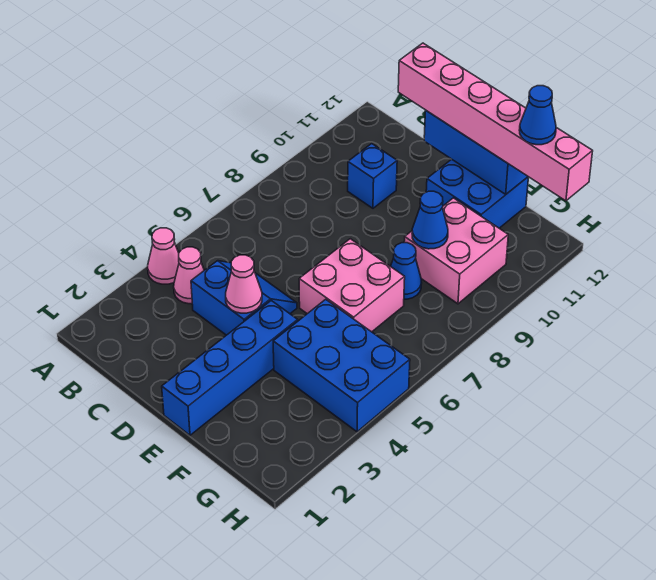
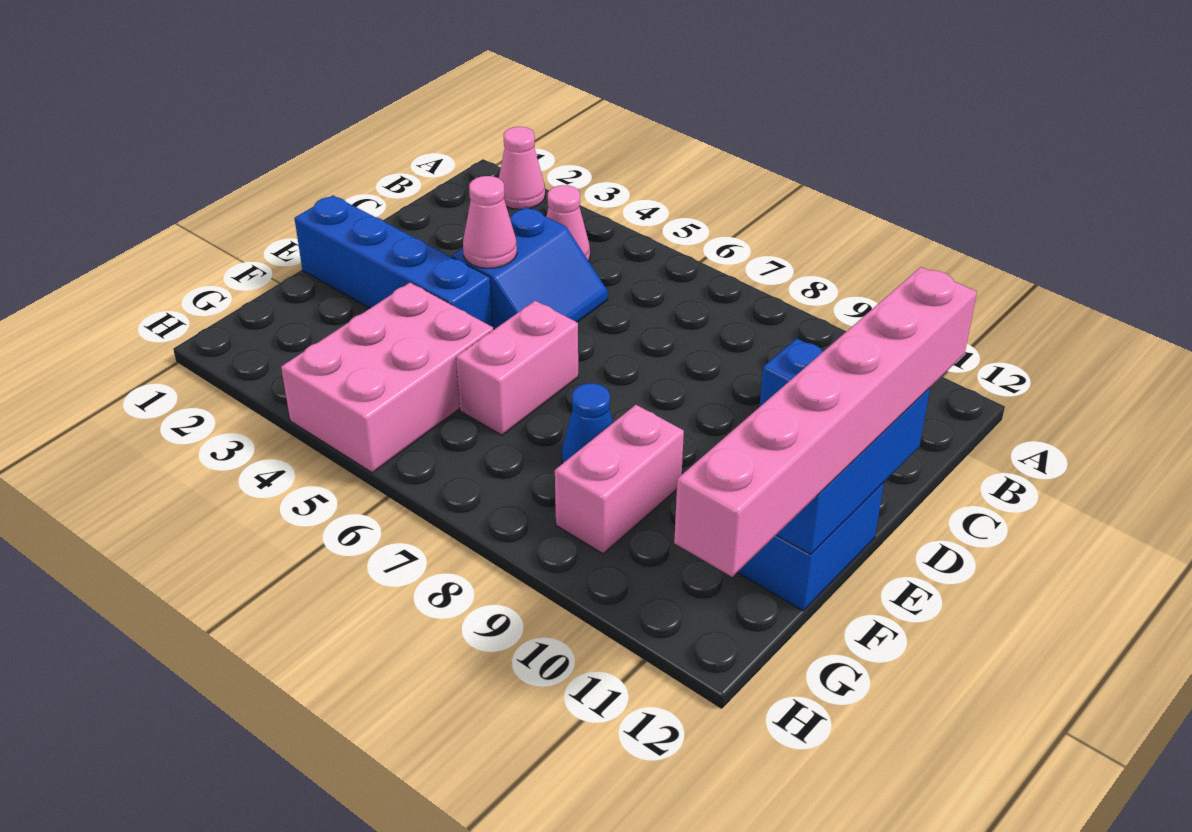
pink cone A4 level 1 -> pink cone A2 level 1
pink brick E6:F7 level 1 -> pink brick E6:F6 level 1
blue brick F4:H5 level 1 -> pink brick F4:H5 level 1
pink brick F9:G10 level 1 -> pink brick F9:G9 level 1
blue cone F9 level 2 -> none
blue cone G12 level 4 -> none

